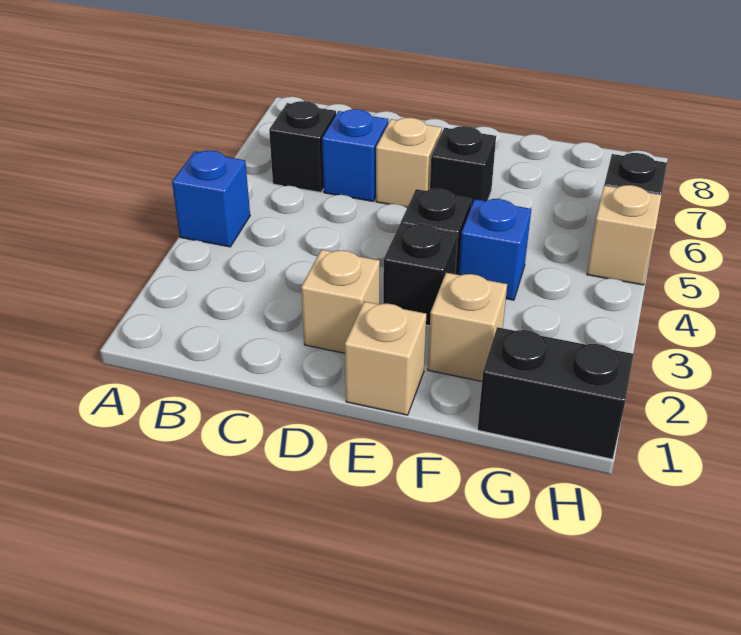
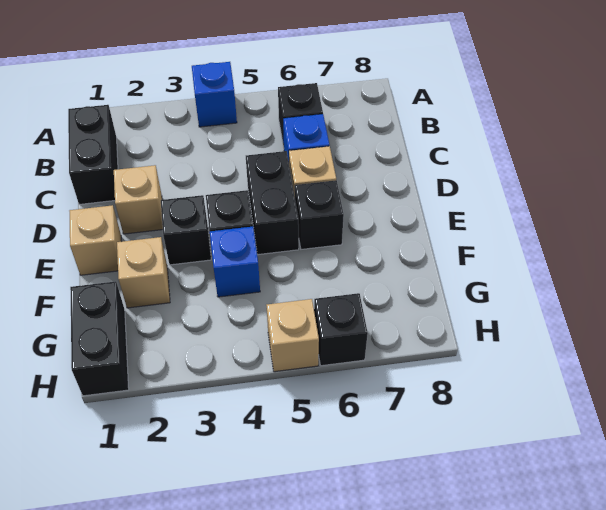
none -> black brick B1:C1 level 1
none -> black brick D5:E5 level 1

